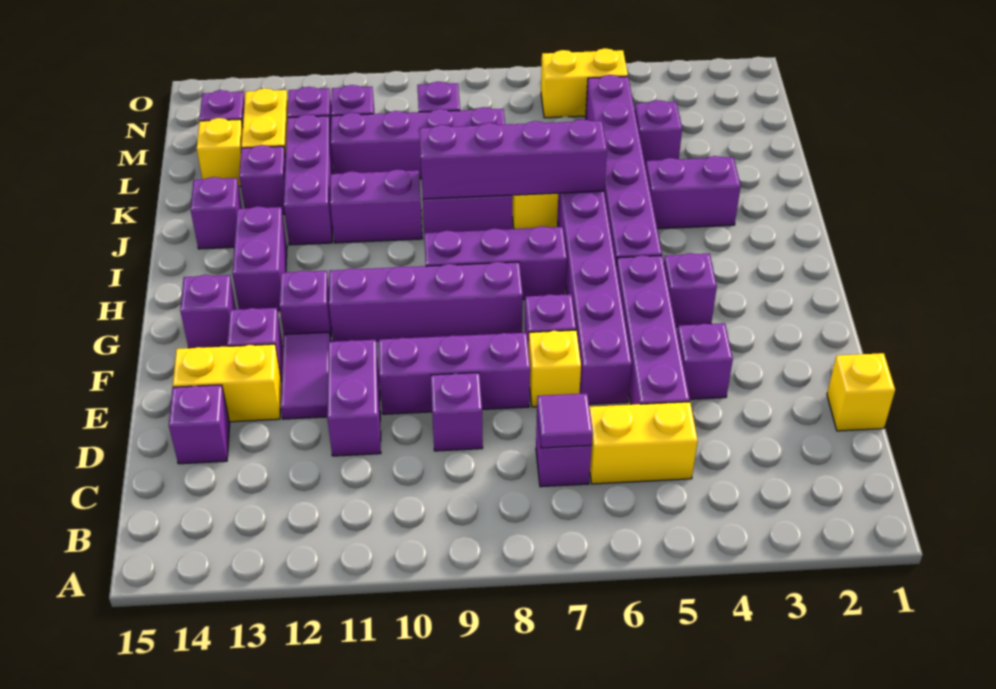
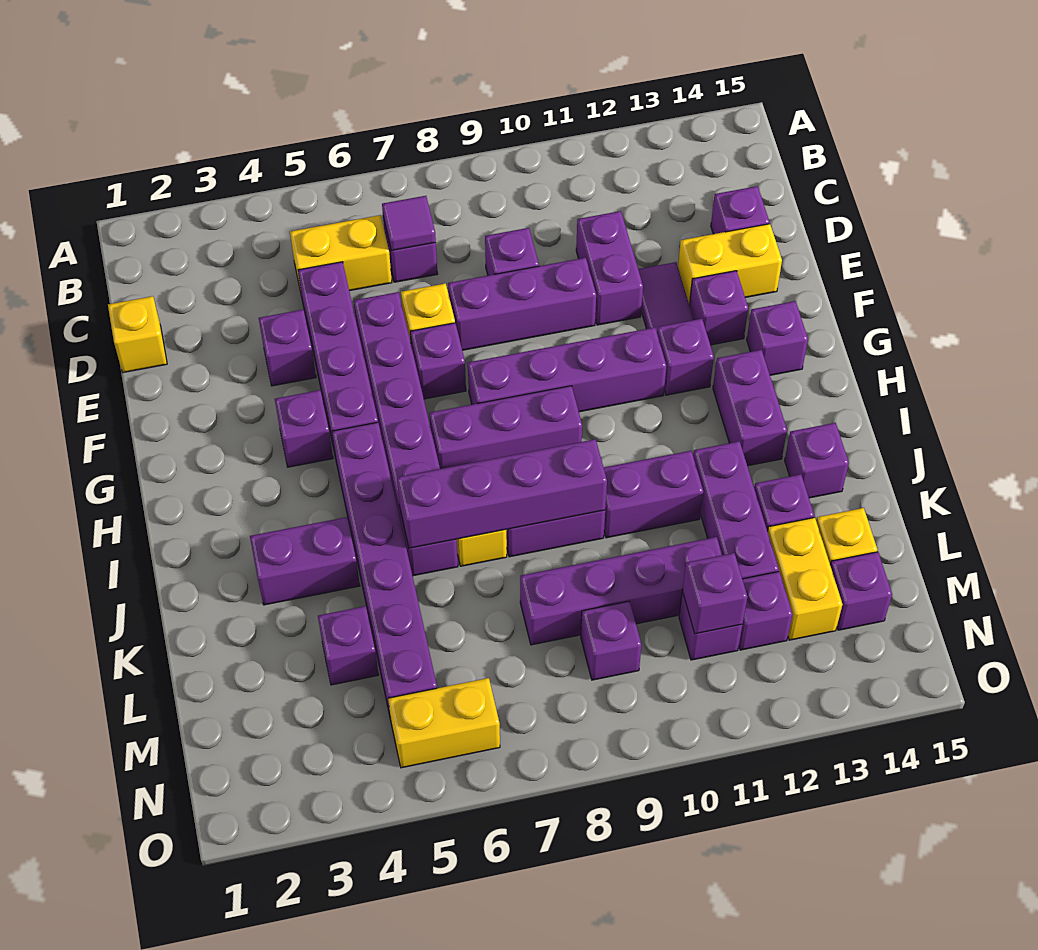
none -> purple brick M11 level 2

